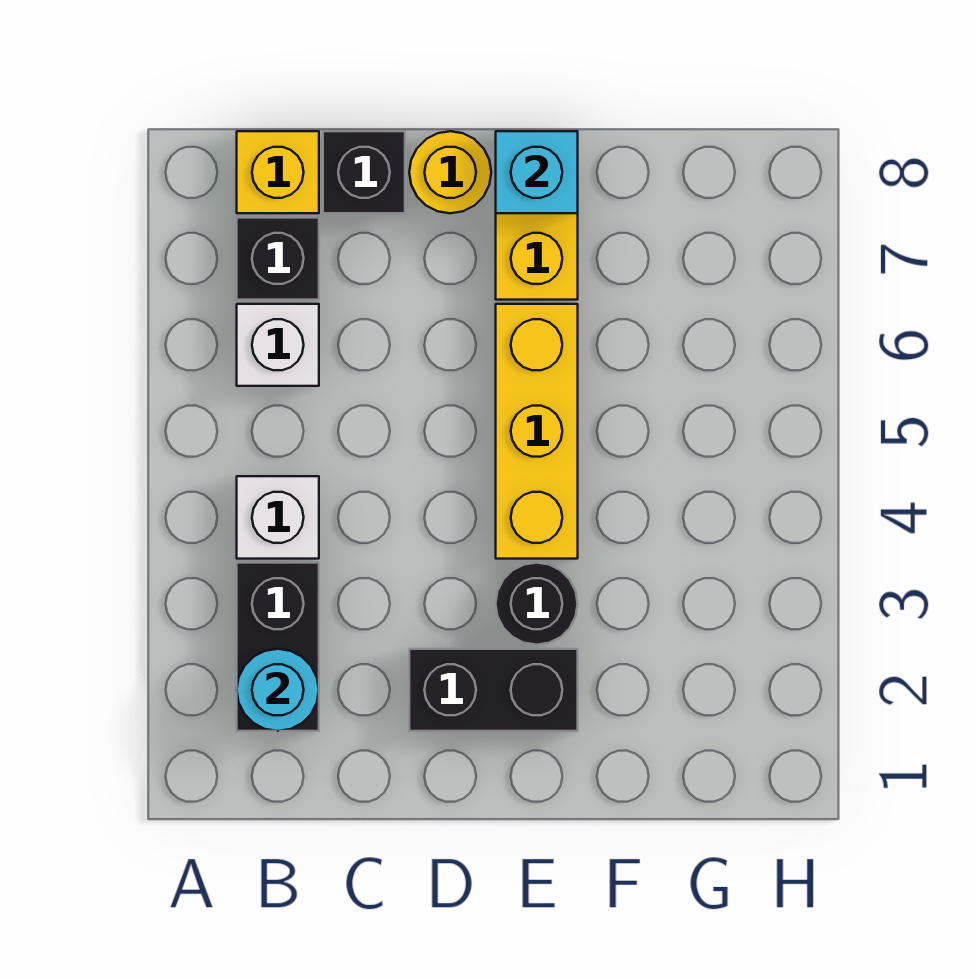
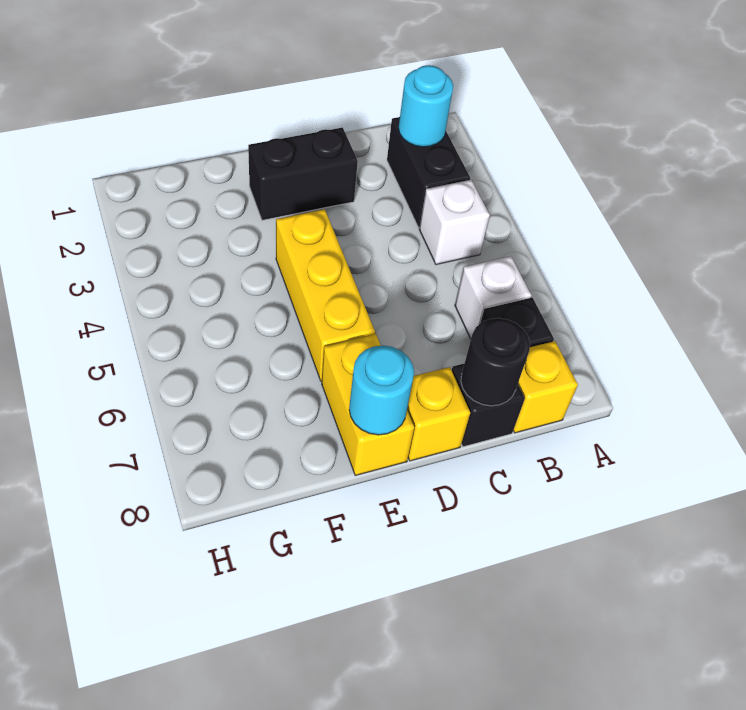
yellow round brick D8 level 1 -> yellow brick D8 level 1
black round brick E3 level 1 -> black round brick C8 level 2
cyan brick E8 level 2 -> cyan round brick E8 level 2

